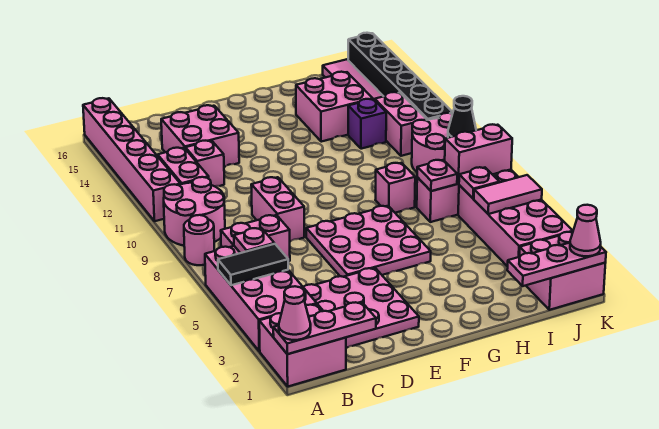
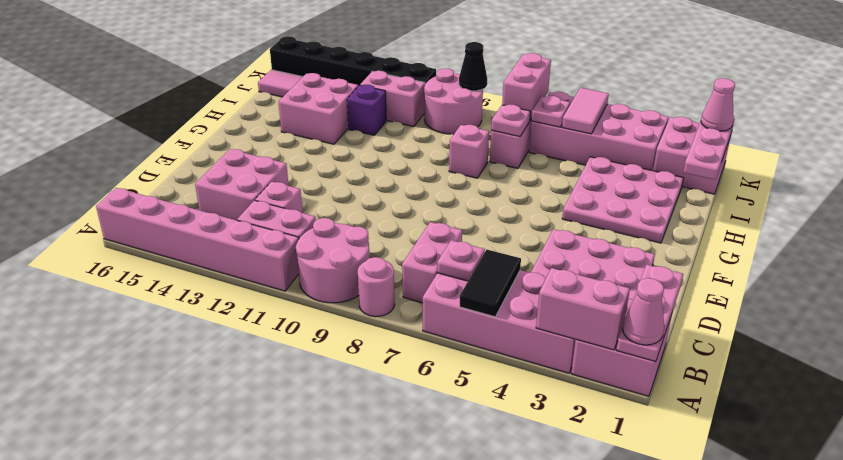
pink brick D8:D9 level 1 -> pink brick A2:A3 level 2
pink plate E5:G7 level 1 -> pink plate G2:I4 level 1

